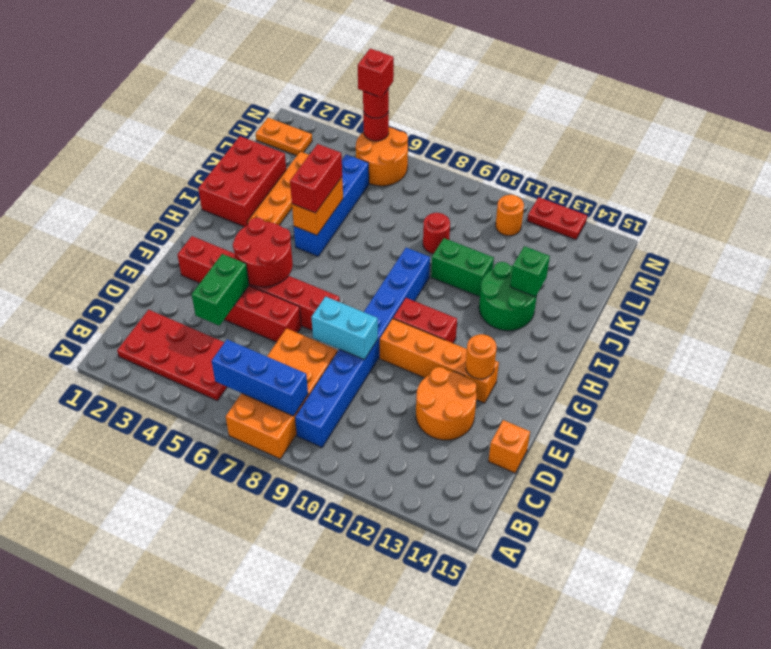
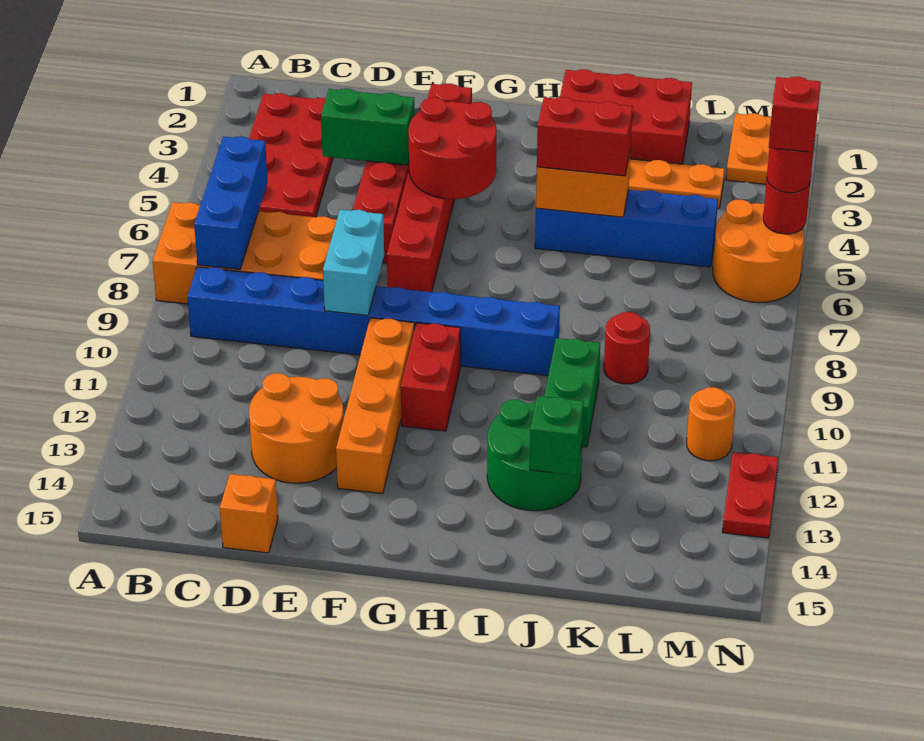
orange round brick F13 level 2 -> none

